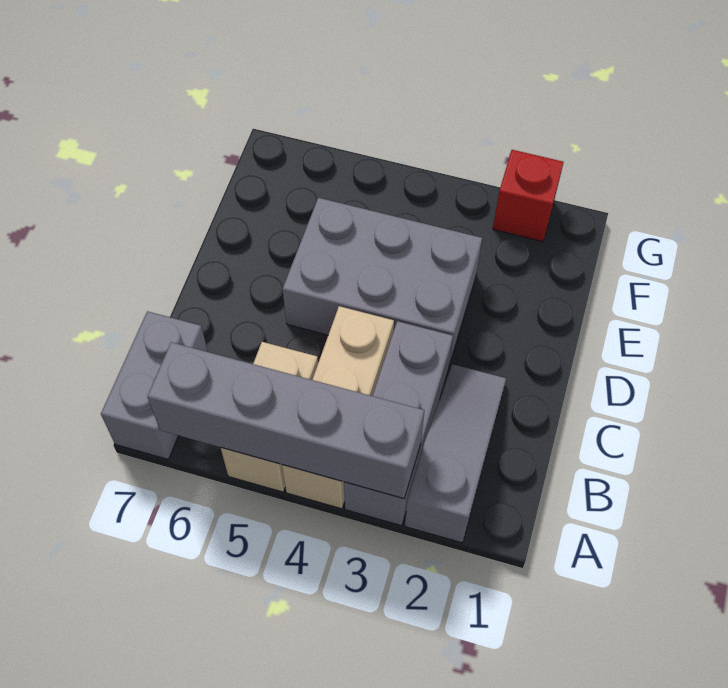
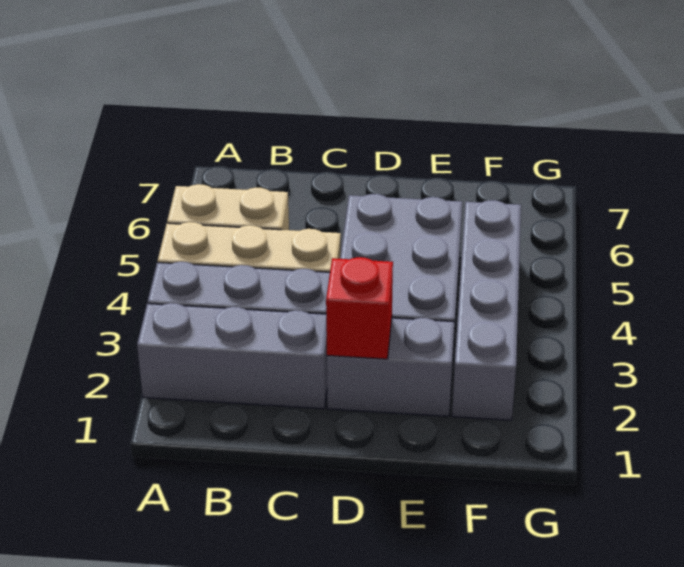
grey slope A2:C2 level 1 top A -> grey brick A2:C2 level 1
grey brick A3:A6 level 2 -> grey brick F2:F5 level 1
grey brick A7:B7 level 1 -> grey brick D2:E2 level 1
red brick G2 level 1 -> red brick D2 level 2

